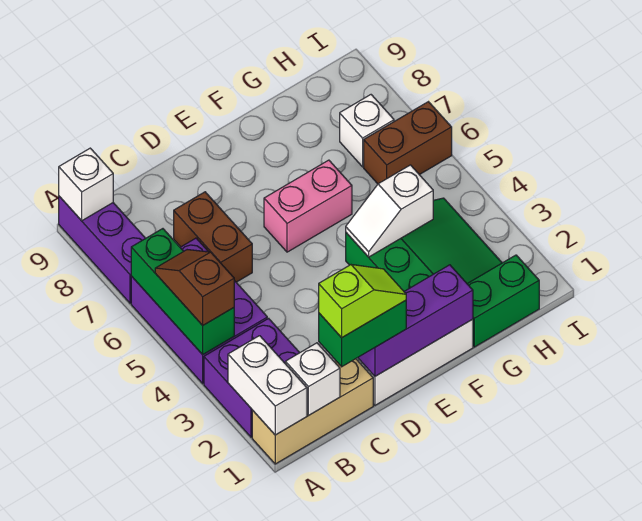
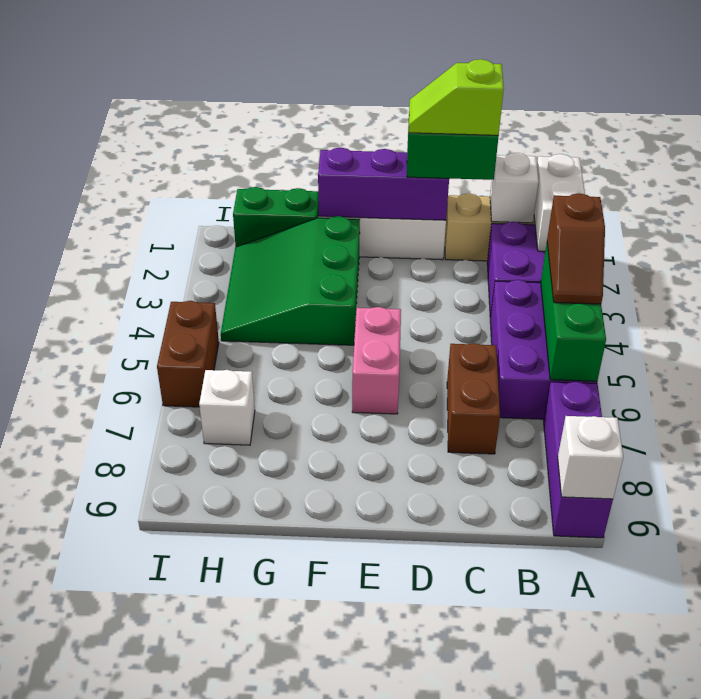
pink brick E6:F6 level 1 -> pink brick E5:E6 level 1
white slope F4:G4 level 2 top G -> none
brown brick H6:I6 level 1 -> brown brick I5:I6 level 1

